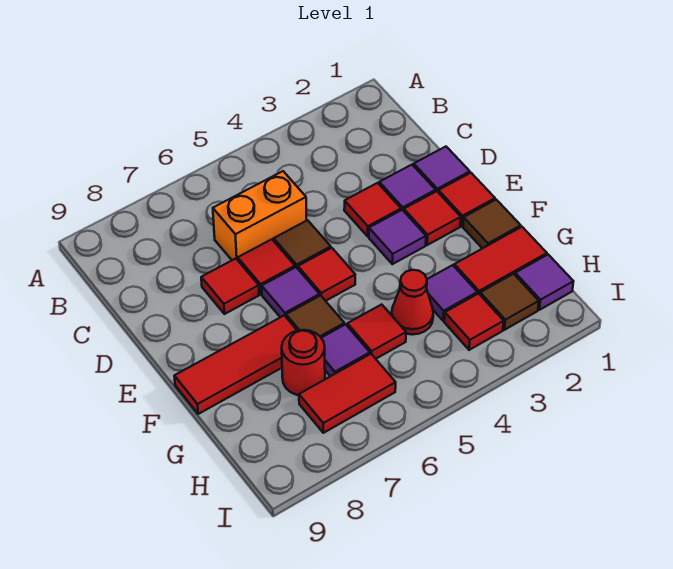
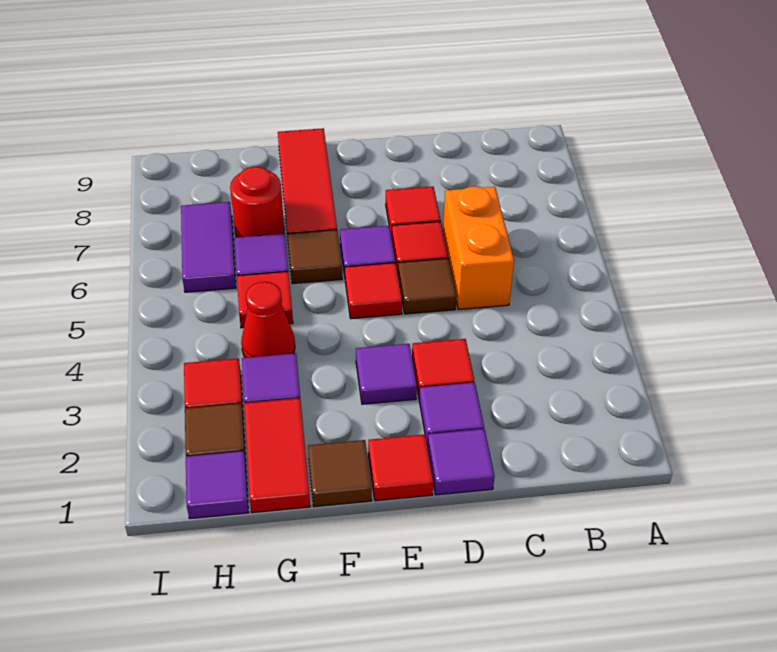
red tile E2 level 1 -> none
red tile H6:H7 level 1 -> purple tile H6:H7 level 1

